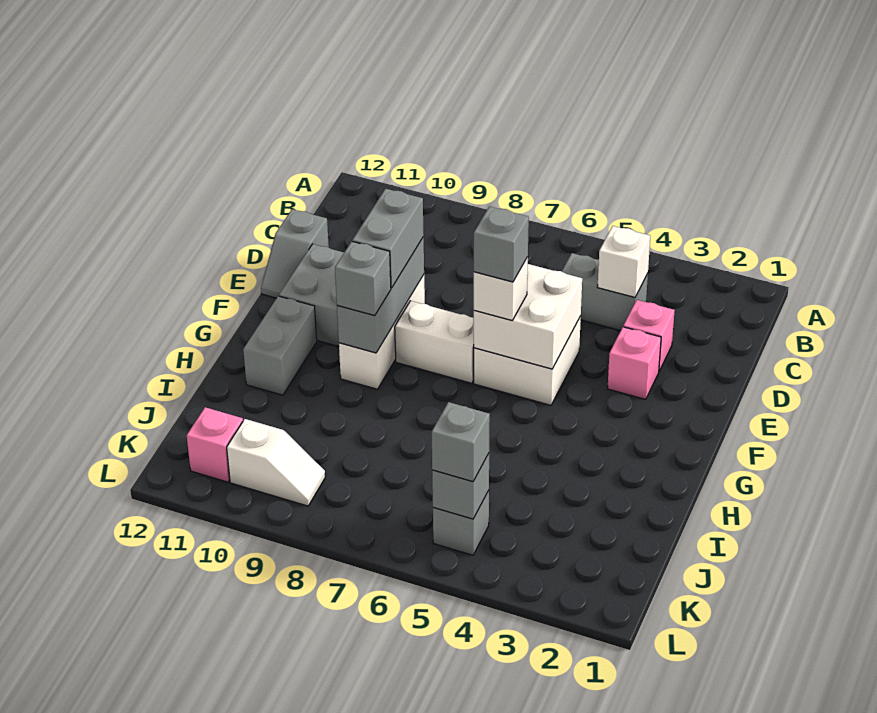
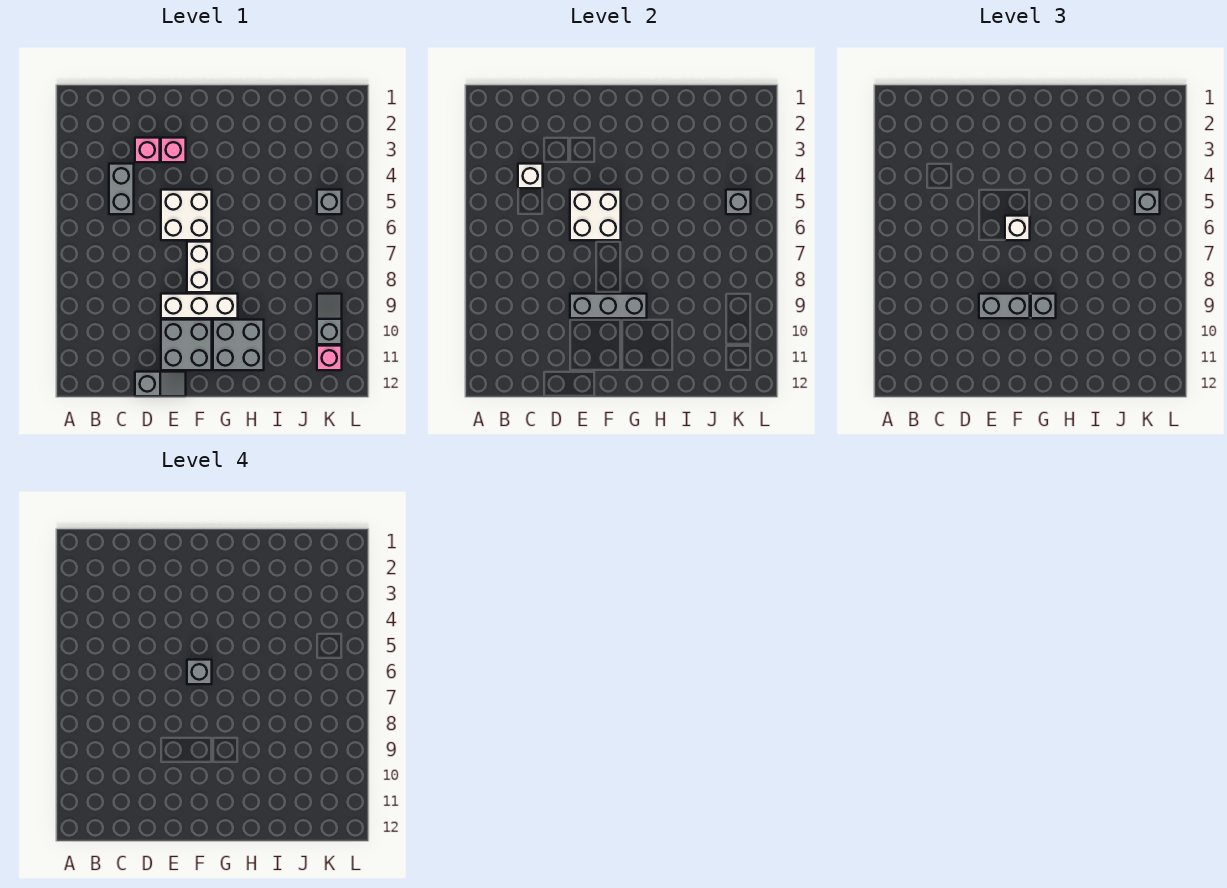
grey brick G11:H11 level 1 -> grey brick G10:H11 level 1
white slope K9:K10 level 1 top 10 -> grey slope K9:K10 level 1 top 10

